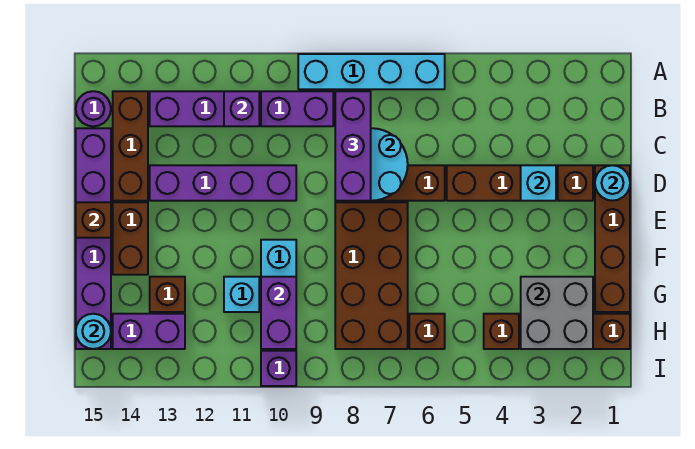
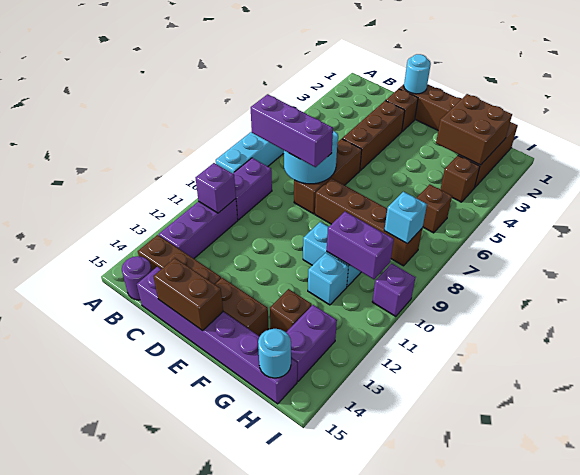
cyan brick D3 level 2 -> cyan brick H8 level 2
purple brick D10:D13 level 1 -> none
brown brick E7:H8 level 1 -> brown brick E8:H8 level 1
brown brick E15 level 2 -> brown brick D15:E15 level 2
grey brick G2:H3 level 2 -> brown brick G2:H3 level 2

